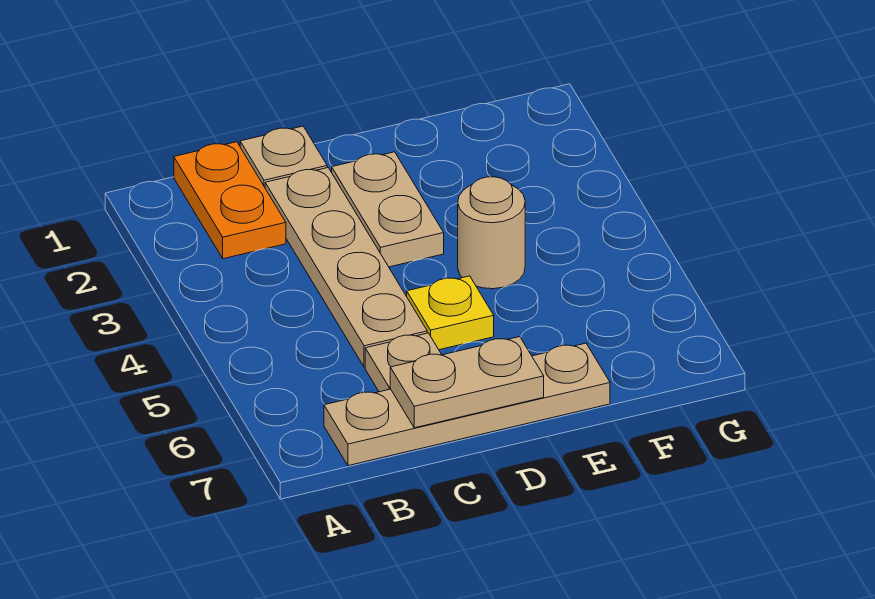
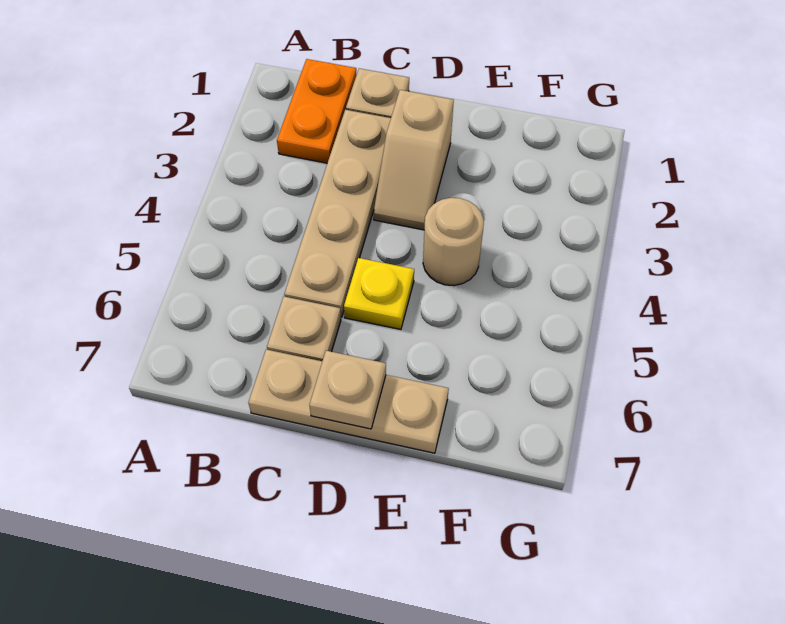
tan plate B7:E7 level 1 -> tan plate C7:E7 level 1
tan plate C7:D7 level 2 -> tan plate D7 level 2
tan plate D2:D3 level 1 -> tan slope D2:D3 level 1 top 2

